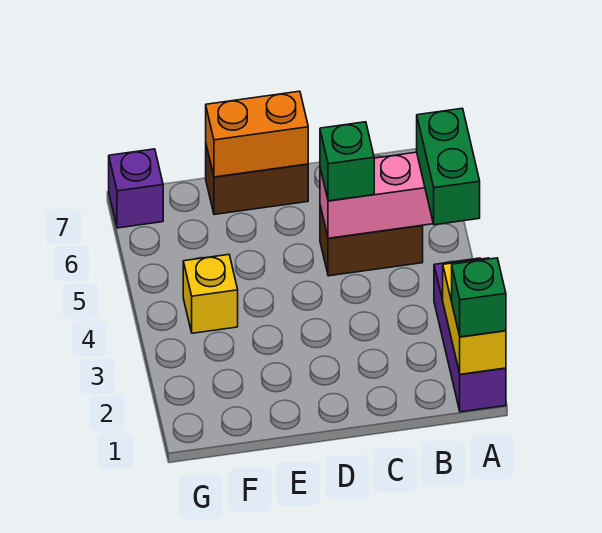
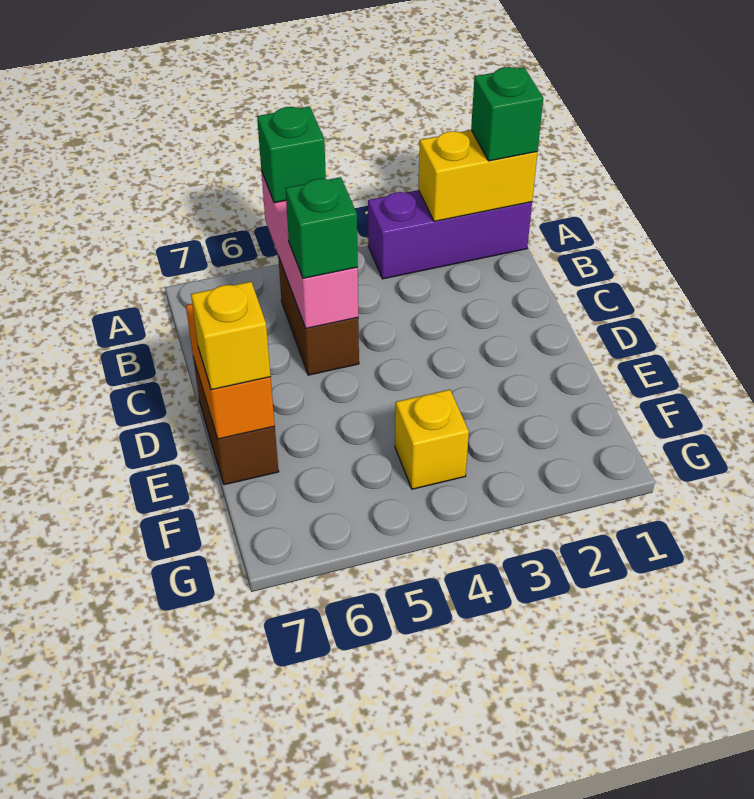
green brick A4:A5 level 3 -> green brick A5 level 3
none -> yellow brick E7 level 3
purple brick G7 level 1 -> none

